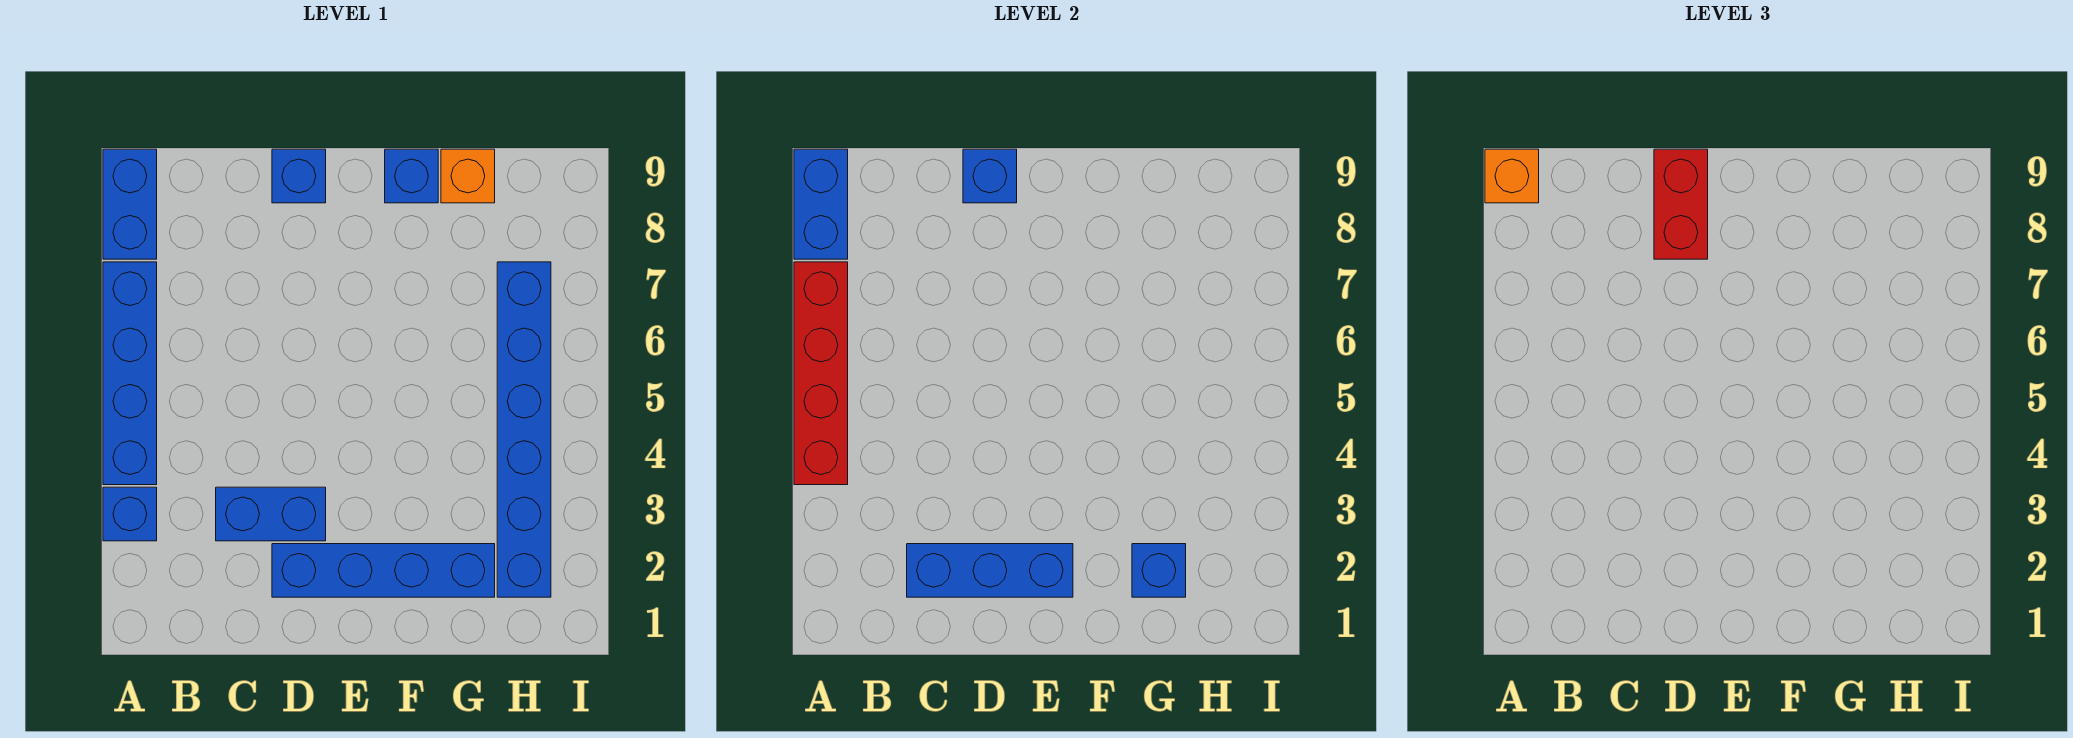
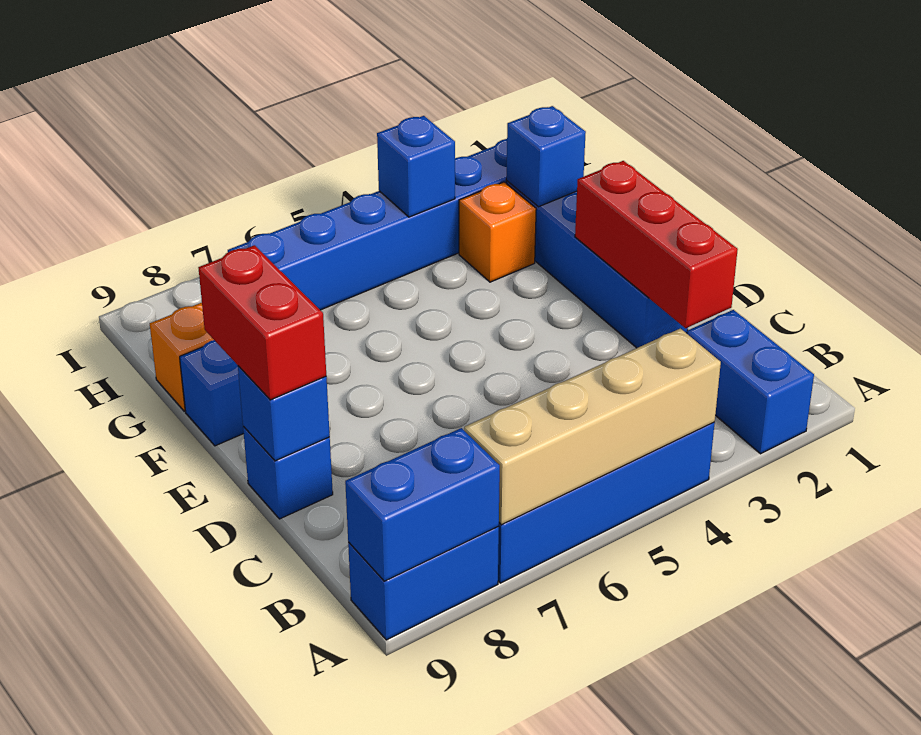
blue brick A3 level 1 -> blue brick H4 level 2
red brick A4:A7 level 2 -> tan brick A4:A7 level 2
orange brick A9 level 3 -> orange brick G3 level 1
blue brick C2:E2 level 2 -> red brick C2:E2 level 2
blue brick C3:D3 level 1 -> blue brick A2:B2 level 1
red brick D8:D9 level 3 -> red brick D9:E9 level 3

